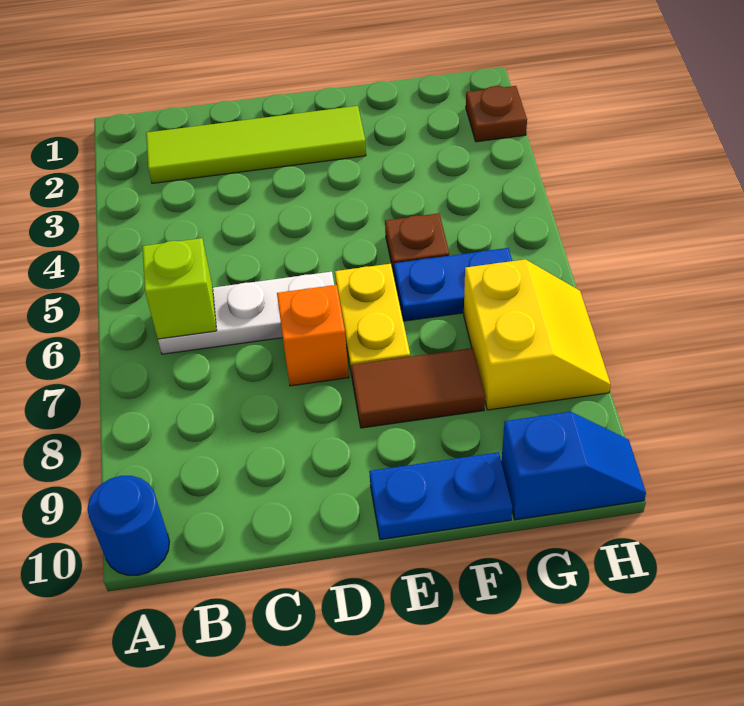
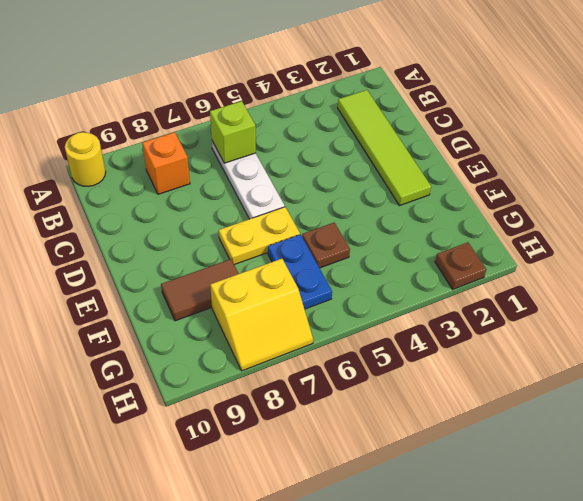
blue round brick A10 level 1 -> yellow round brick A10 level 1
orange brick D7 level 1 -> orange brick B8 level 1
brown tile E8:F8 level 1 -> brown tile F8:F9 level 1
blue plate E10:F10 level 1 -> none
blue slope G10:H10 level 1 top G -> none

